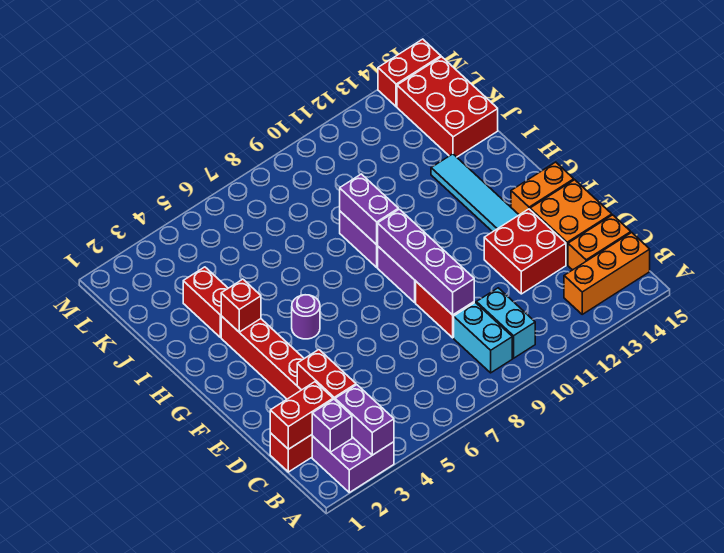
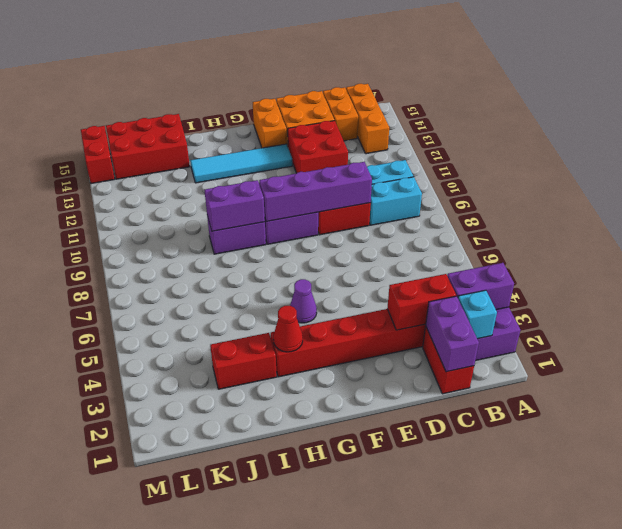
purple brick B2 level 2 -> cyan brick B2 level 2
red brick C1:C2 level 2 -> purple brick C1:C2 level 2
purple round brick G5 level 1 -> purple cone G5 level 1
red brick H3 level 2 -> red cone H3 level 2

